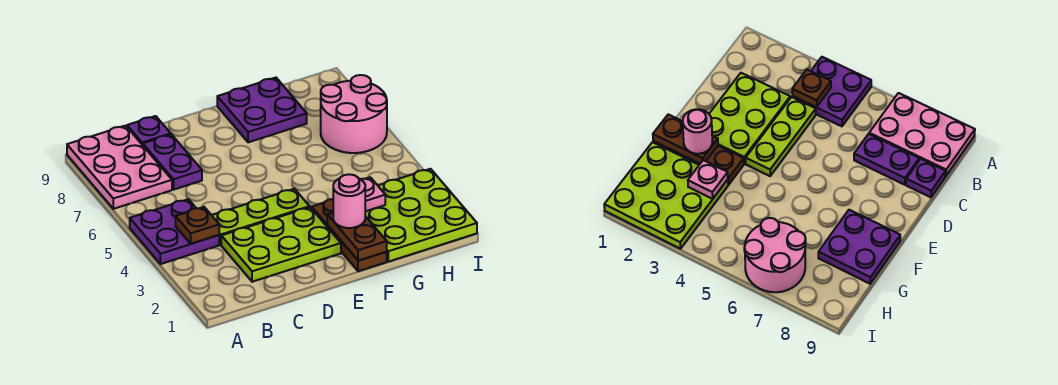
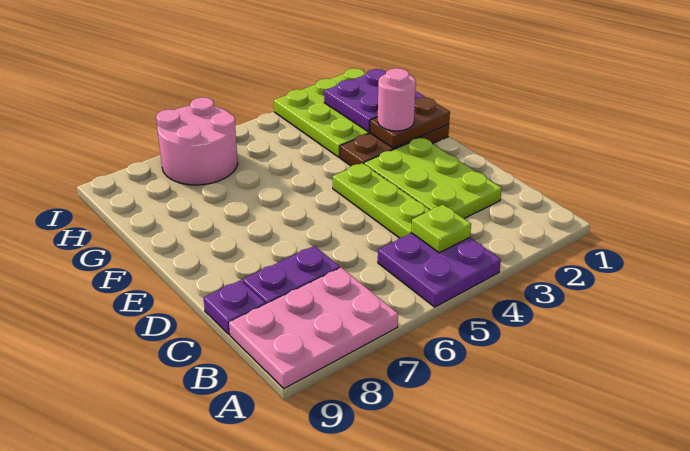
brown plate B4 level 2 -> lime plate B4 level 2
purple plate F8:G9 level 1 -> purple plate G1:H2 level 2
pink plate G3 level 2 -> none

